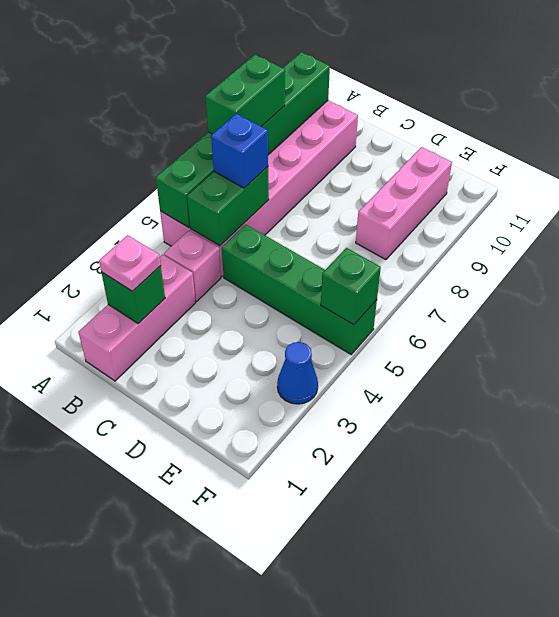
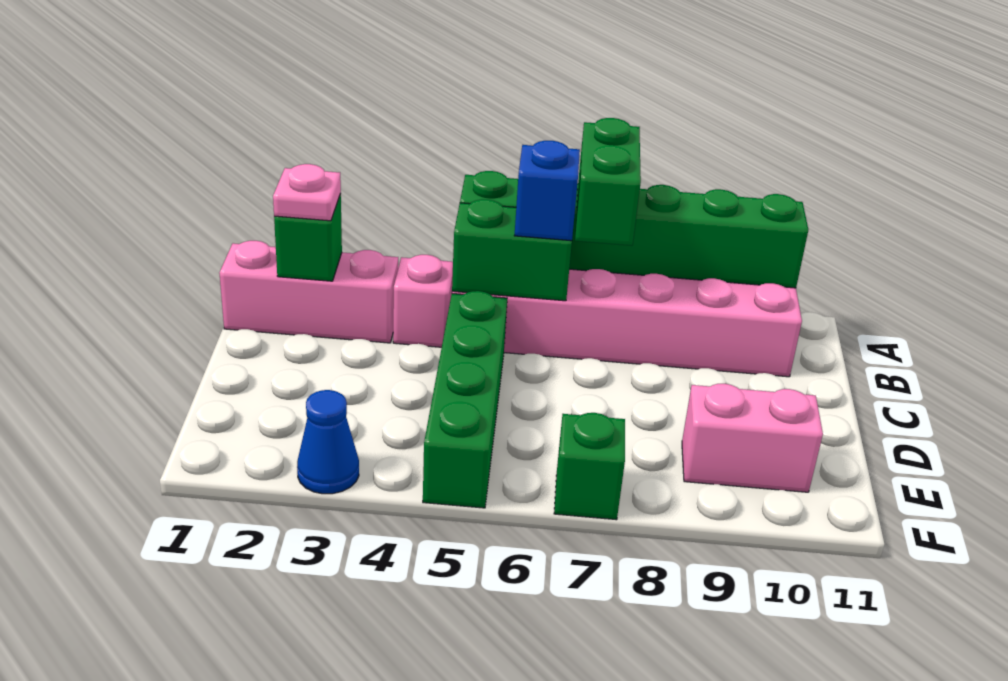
green brick A7:A8 level 3 -> green brick A7:B7 level 3
pink brick E8:E10 level 1 -> pink brick E9:E10 level 1
green brick F5 level 2 -> green brick F7 level 1

